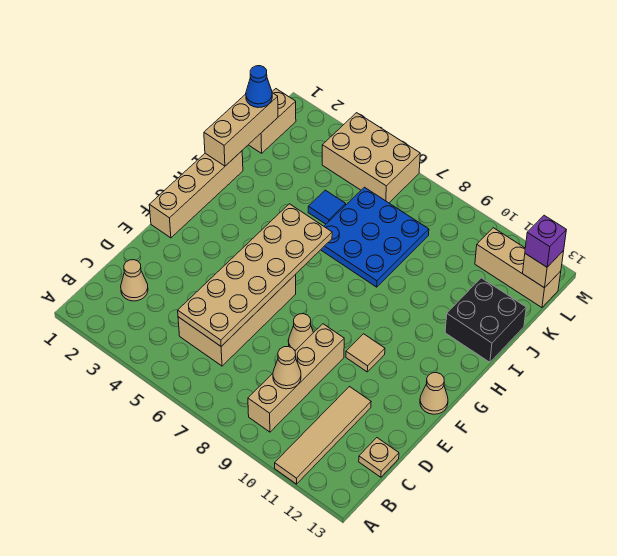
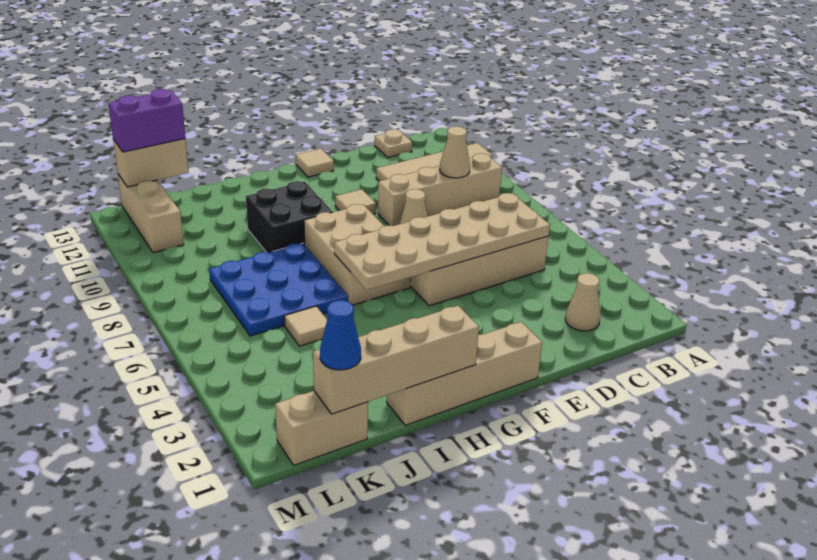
tan cone F13 level 1 -> tan tile F13 level 1
tan brick I1:K1 level 2 -> tan brick H1:K1 level 2
black brick I12:J13 level 1 -> black brick H9:I10 level 1
blue tile J5 level 1 -> tan tile J5 level 1
tan brick L4:M6 level 1 -> tan brick G6:H8 level 1
tan brick L13 level 2 -> tan brick K13:L13 level 2
purple brick L13 level 3 -> purple brick K13:L13 level 3

